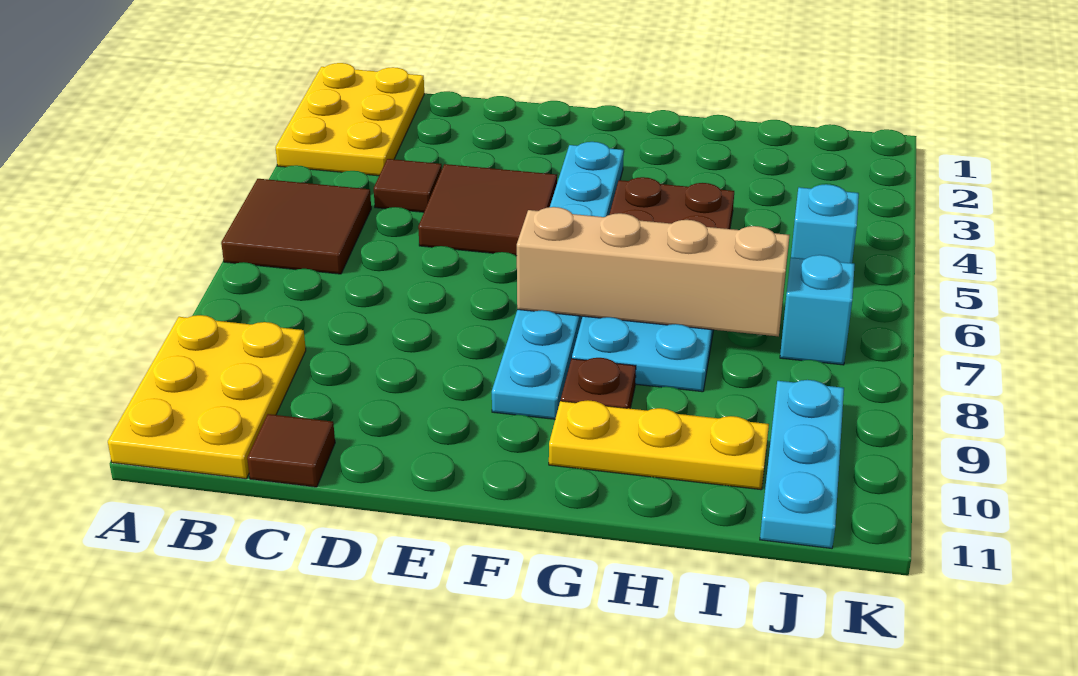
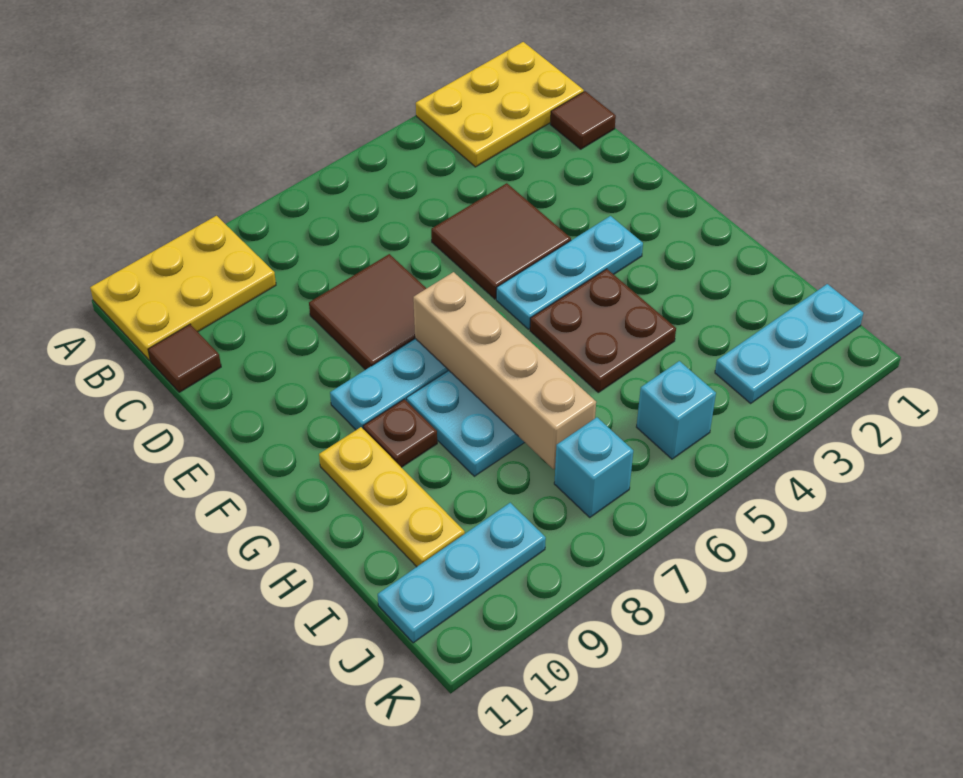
brown tile A5:B6 level 1 -> brown tile D7:E8 level 1
brown tile C4 level 1 -> brown tile C1 level 1
none -> cyan plate J1:J3 level 1

